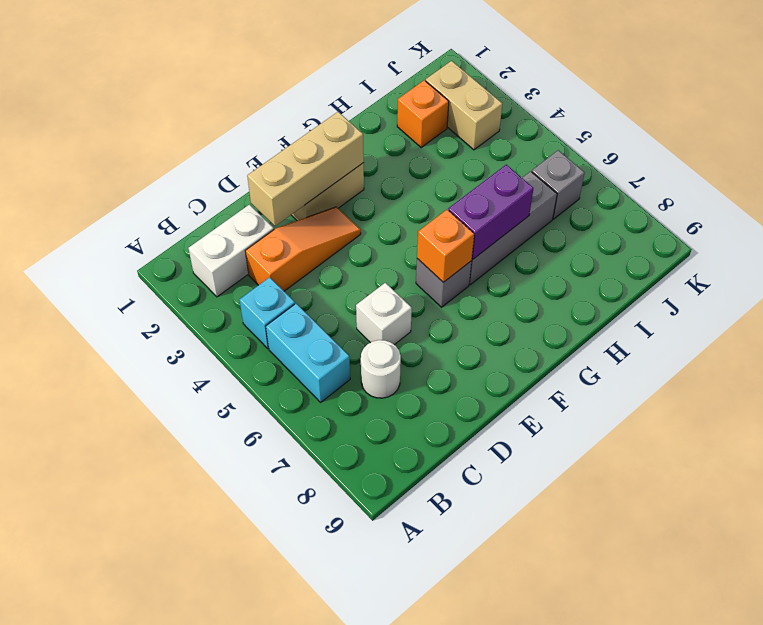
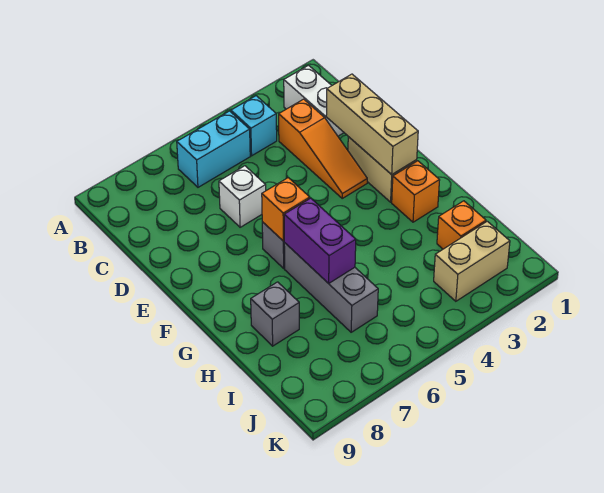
white round brick C7 level 1 -> none
none -> orange brick G2 level 1
grey brick J6 level 1 -> grey brick H8 level 1

